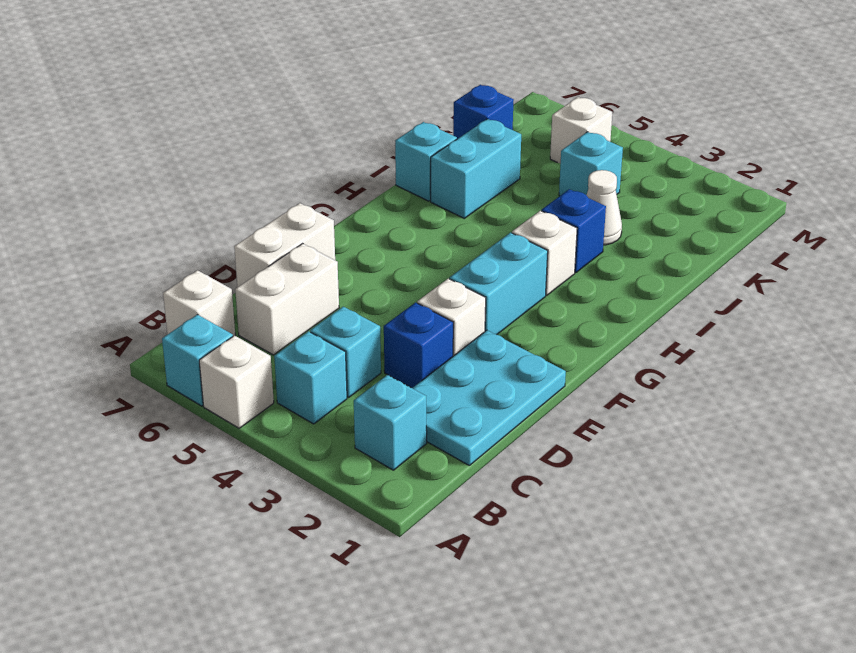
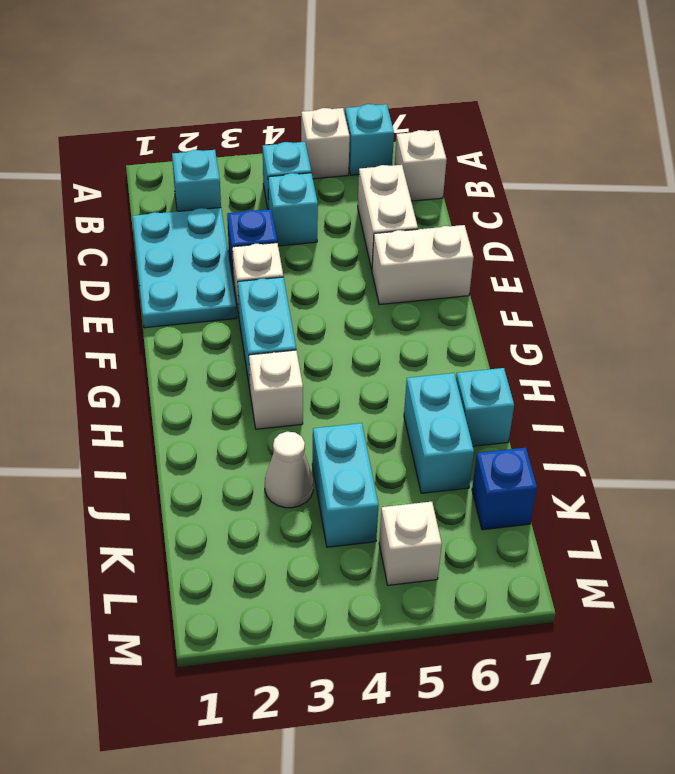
white brick D7:E7 level 1 -> white brick E6:E7 level 1
blue brick I3 level 1 -> none
cyan brick K4 level 1 -> cyan brick J4:K4 level 1

